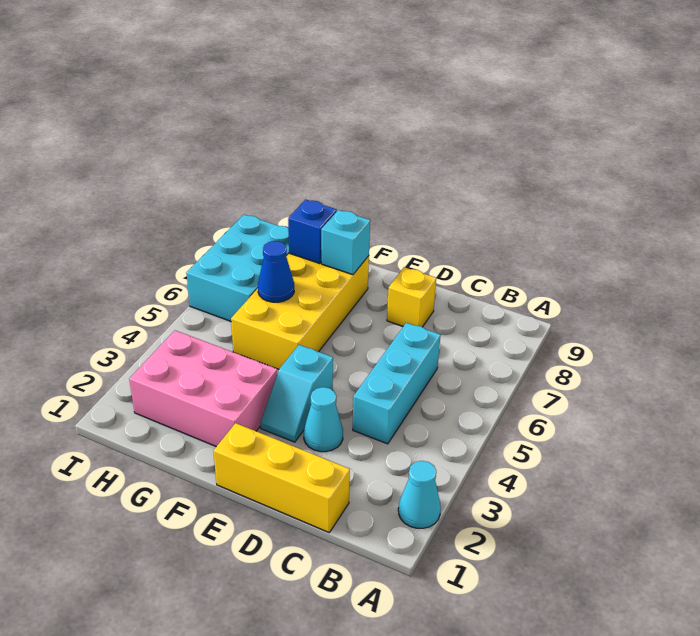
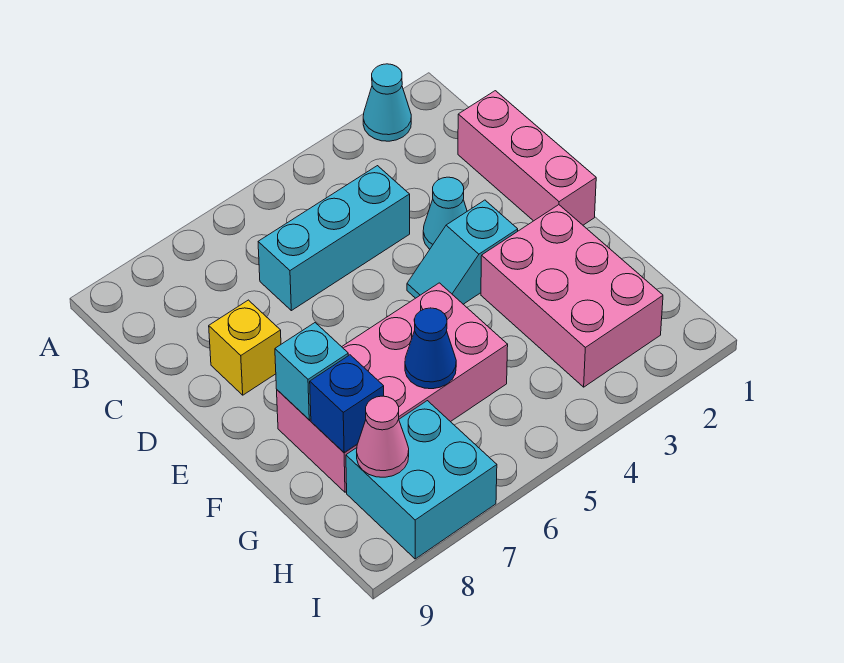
yellow brick C1:E1 level 1 -> pink brick C1:E1 level 1
cyan slope E3:E4 level 1 top 4 -> cyan slope E3:E4 level 1 top 3
yellow brick F5:G8 level 1 -> pink brick F5:G8 level 1
cyan brick H6:I8 level 1 -> cyan brick H7:I8 level 1
none -> pink cone H8 level 2

